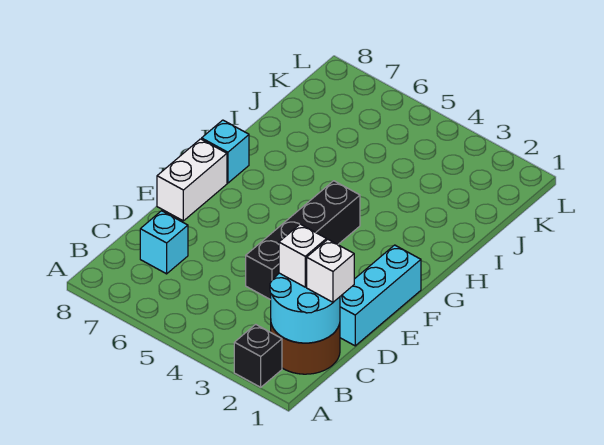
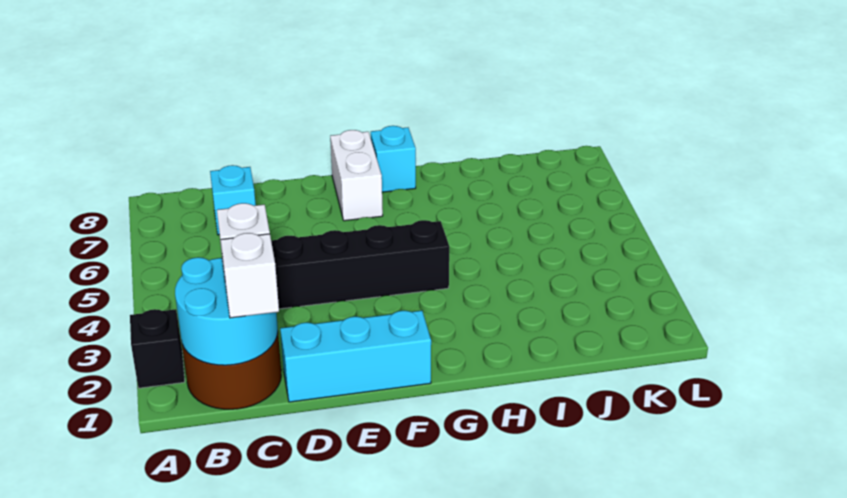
white brick E8:F8 level 1 -> white brick F7:F8 level 1

